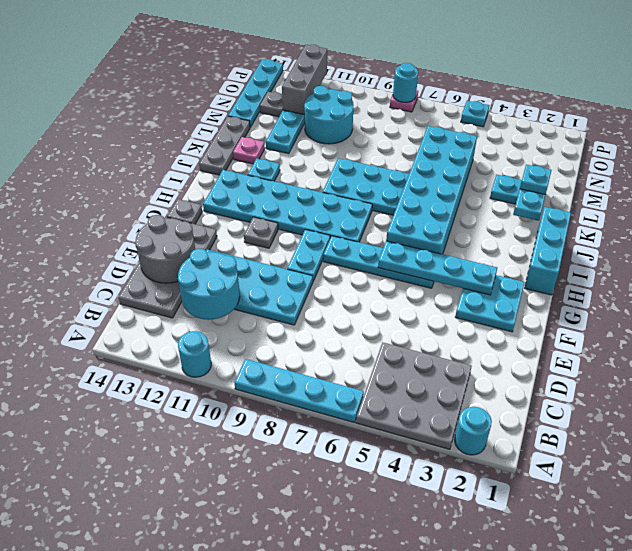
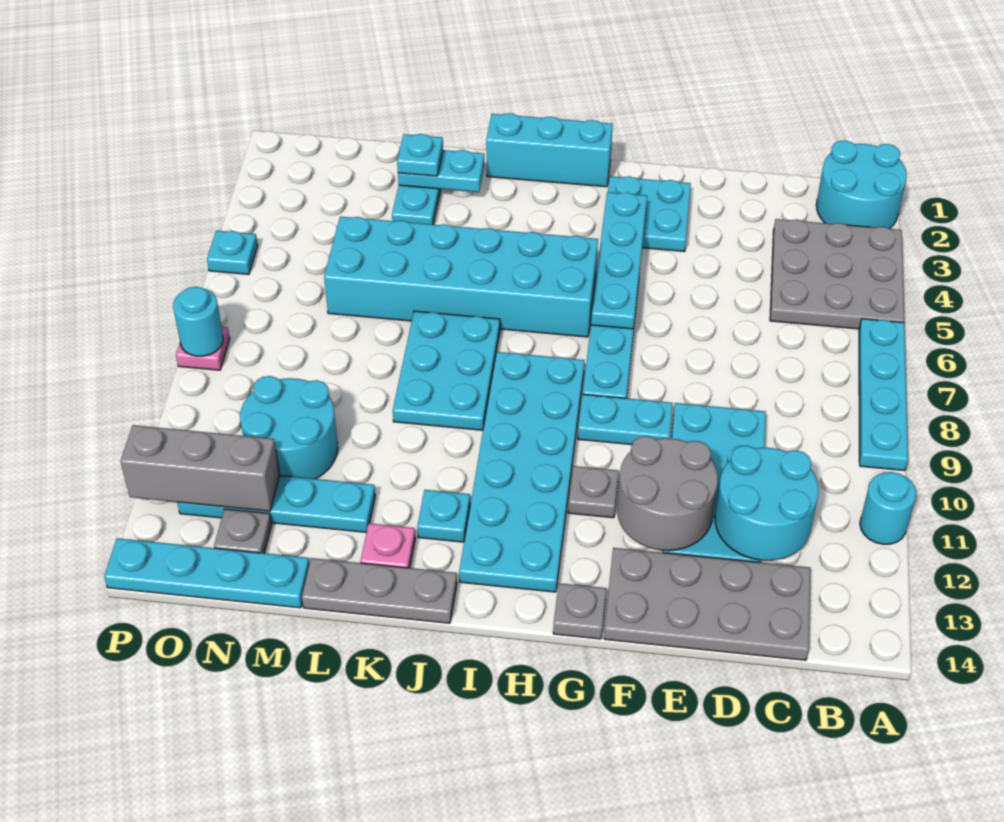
cyan round brick A2 level 1 -> cyan round brick A1:B2 level 1
grey round brick D13:E14 level 2 -> grey round brick E11:F12 level 2

